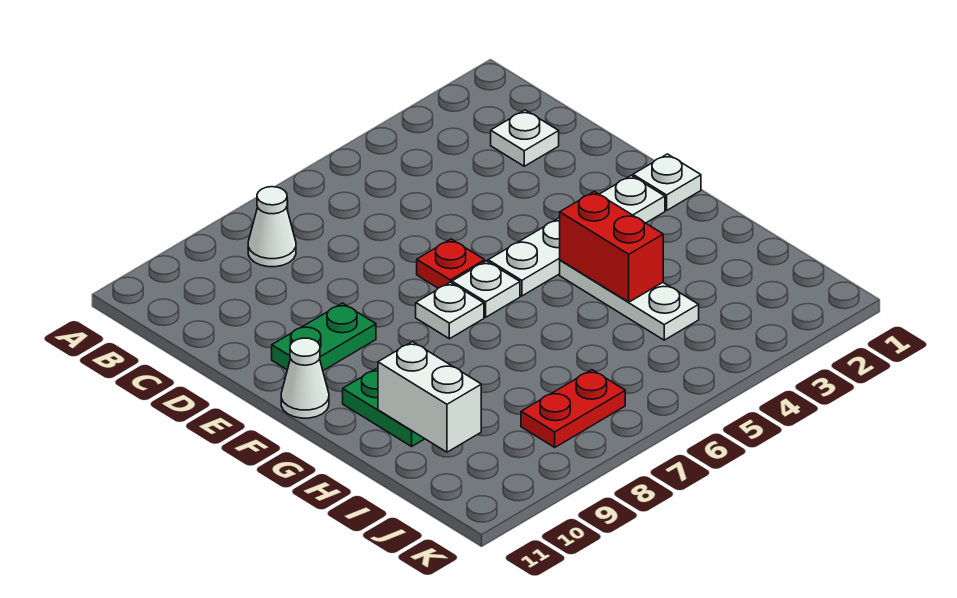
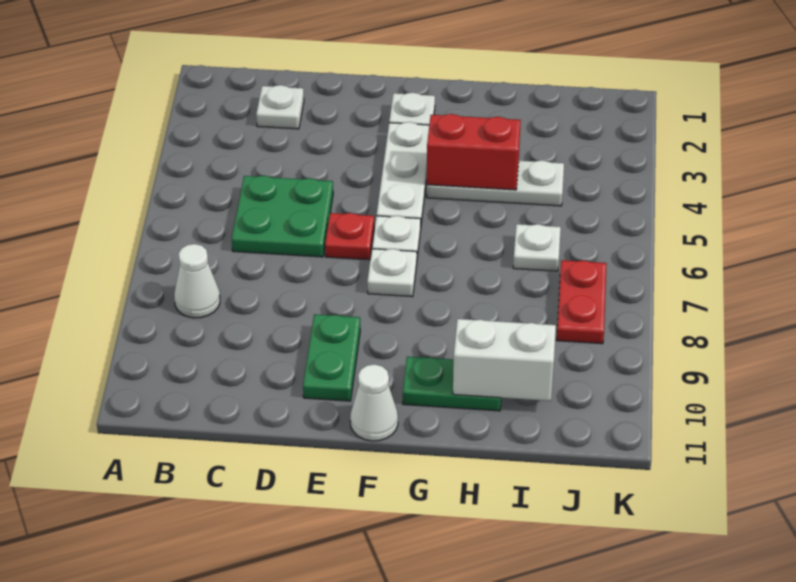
none -> green plate C5:D6 level 1
white plate F1 level 1 -> white plate I6 level 1

